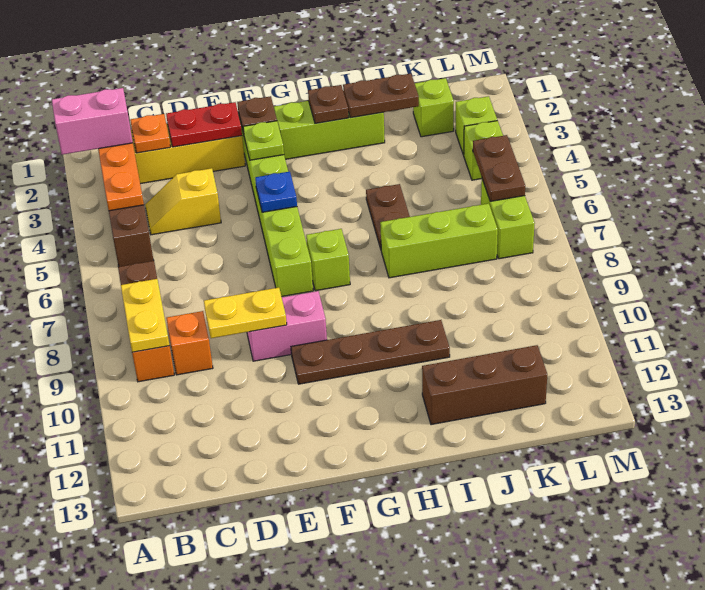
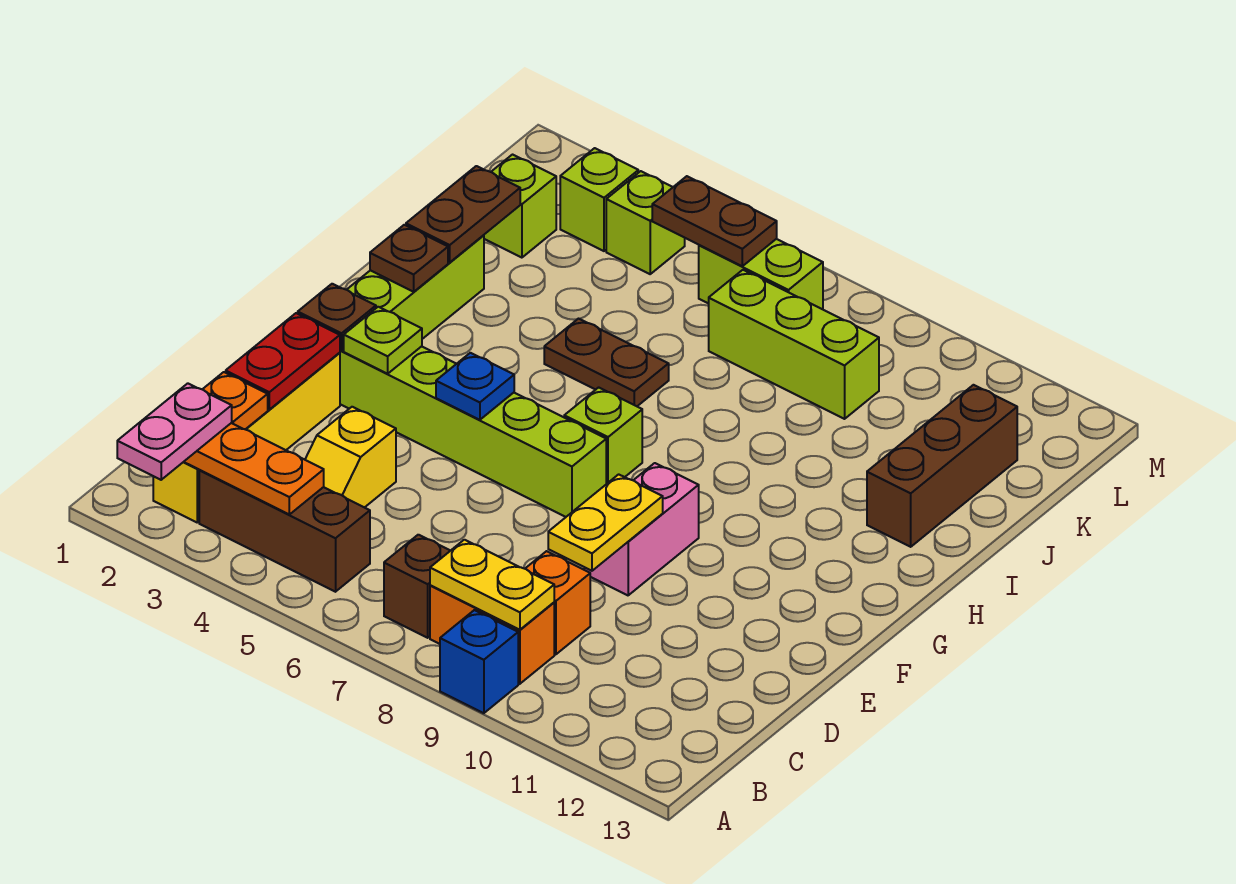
pink brick A2:B2 level 3 -> pink plate A2:B2 level 3
none -> blue brick A9 level 1
brown plate F10:I10 level 1 -> none
lime brick I7:K7 level 1 -> lime brick K7:K9 level 1

